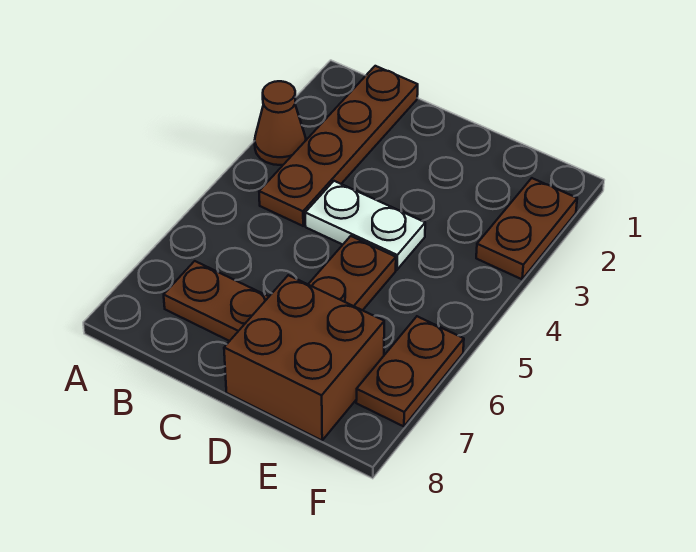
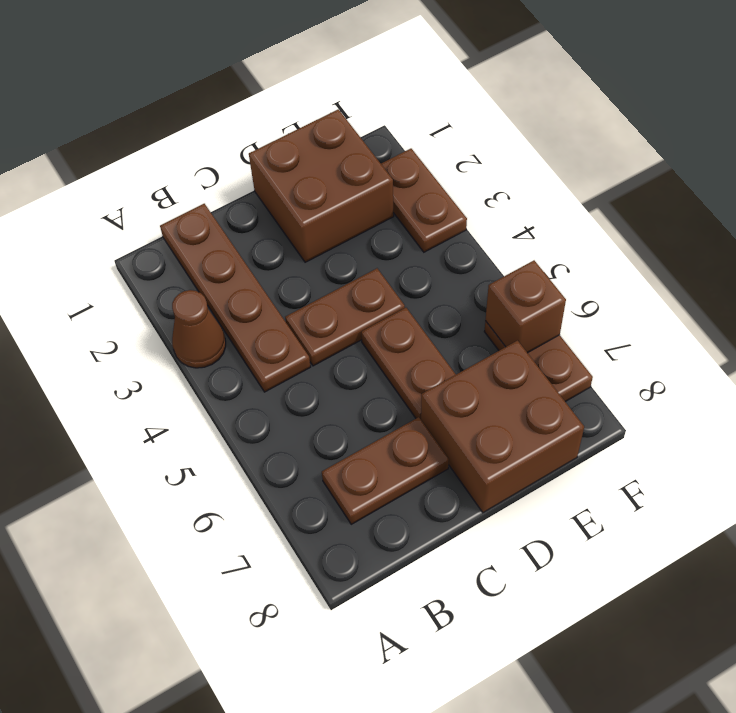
white plate C4:D4 level 1 -> brown plate C4:D4 level 1
none -> brown brick D1:E2 level 1
none -> brown brick F6 level 2

